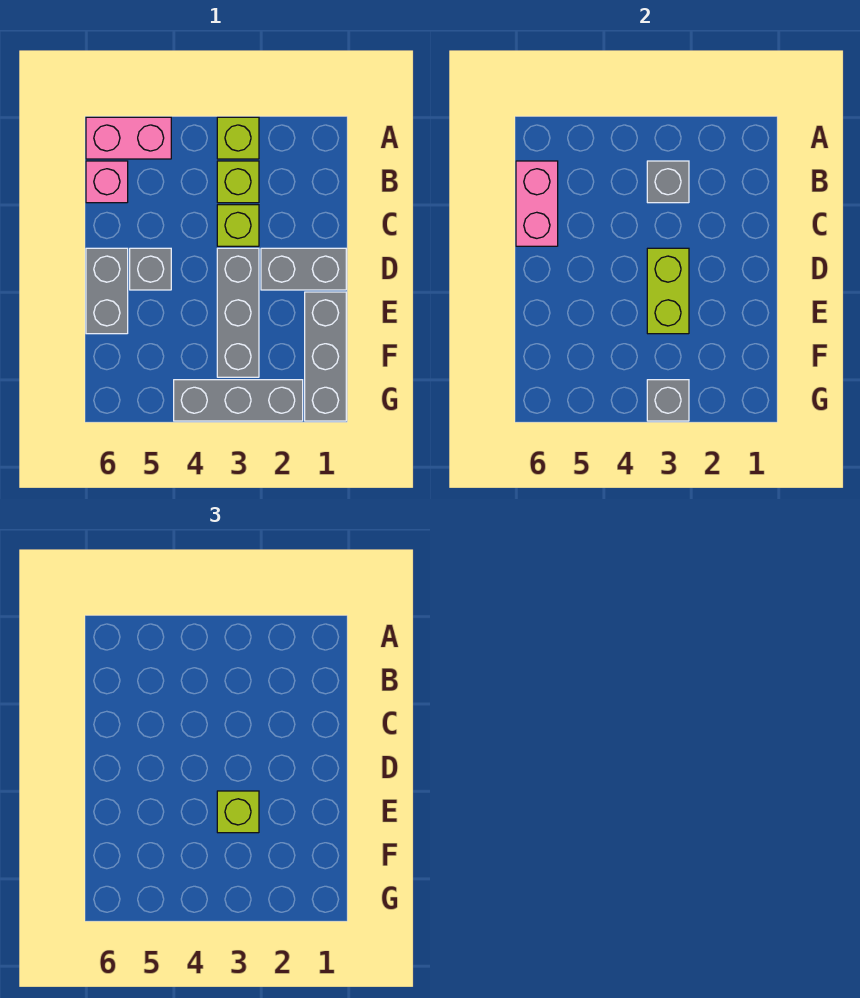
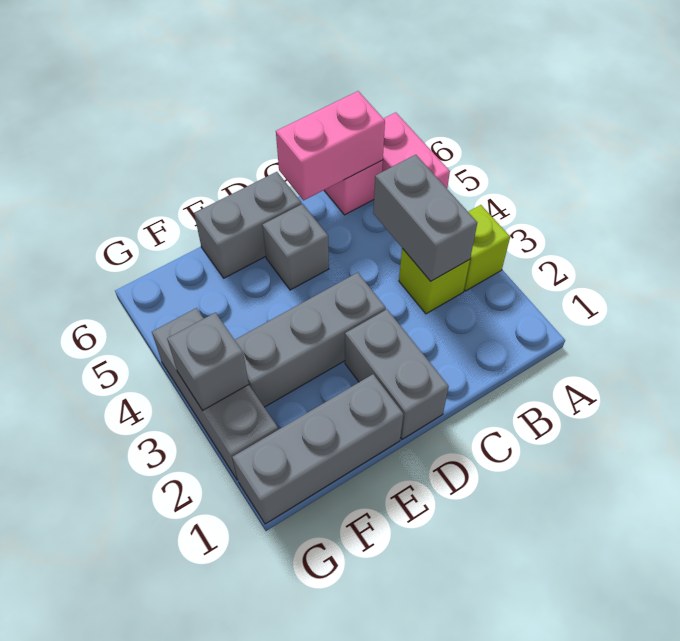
grey brick B3 level 2 -> grey brick B3:B4 level 2
lime brick C3 level 1 -> none
lime brick D3:E3 level 2 -> none
lime brick E3 level 3 -> none

